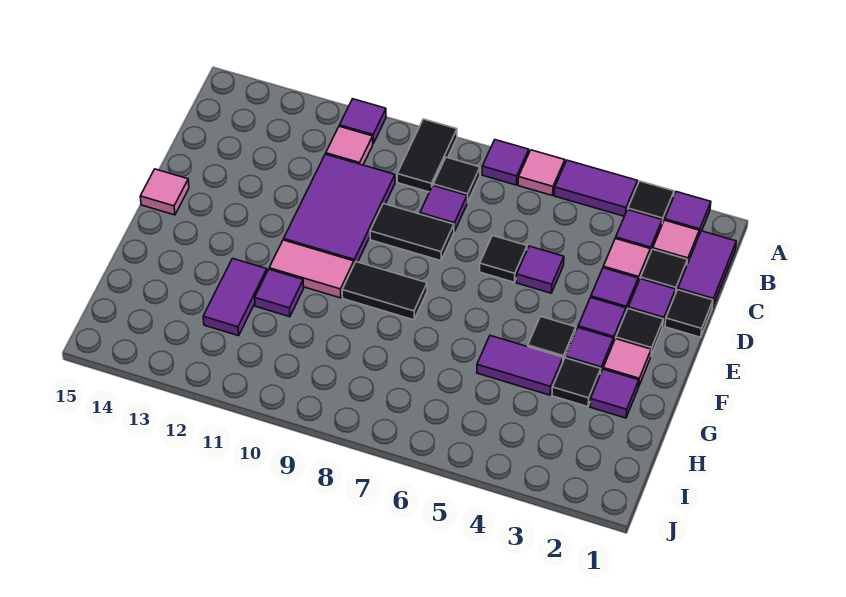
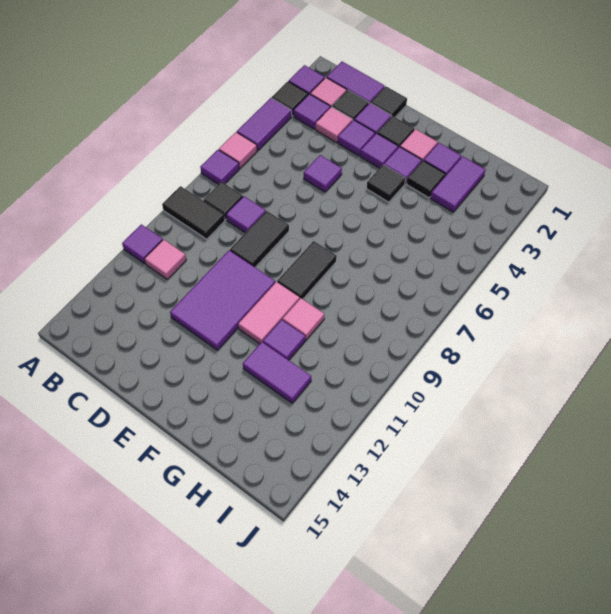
purple tile C10:E11 level 1 -> purple tile D10:E12 level 1
black tile D6 level 1 -> none
pink tile E15 level 1 -> pink tile G10 level 1
purple tile G4:G5 level 1 -> purple tile H2:H3 level 1

